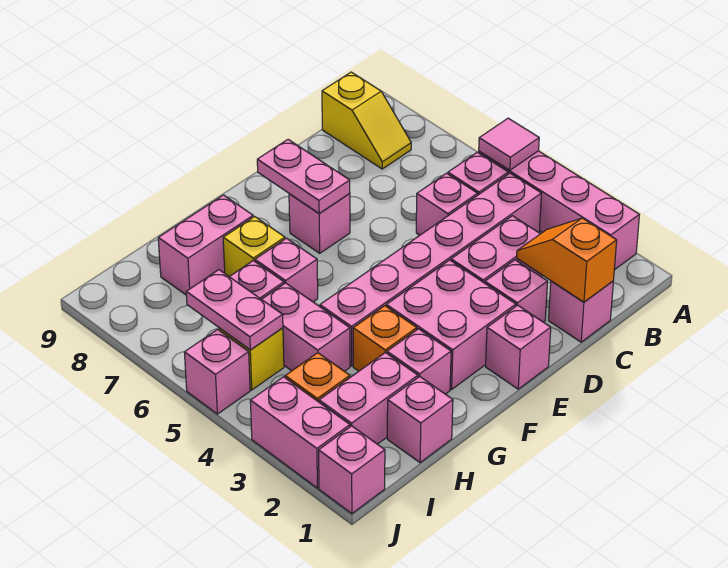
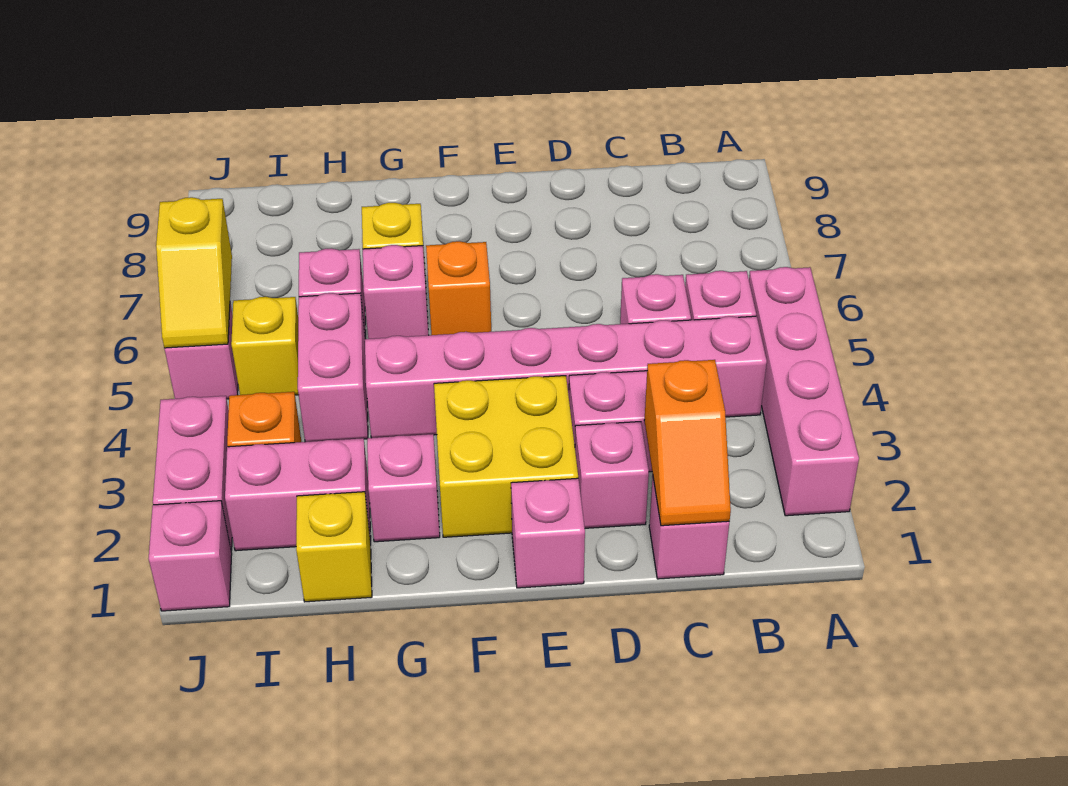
pink tile A5 level 2 -> none
yellow slope B8:B9 level 1 top 9 -> yellow slope J5:J6 level 2 top 6
orange slope C1:C2 level 2 top 1 -> orange slope C1:C2 level 2 top 2
pink brick E2:F3 level 1 -> yellow brick E2:F3 level 1
pink brick E7 level 1 -> none
pink plate E7:E8 level 2 -> none
orange brick G3 level 1 -> orange brick F6 level 1
pink brick G8:H8 level 1 -> none
pink brick H1 level 1 -> yellow brick H1 level 1
pink plate I5:I6 level 2 -> none

